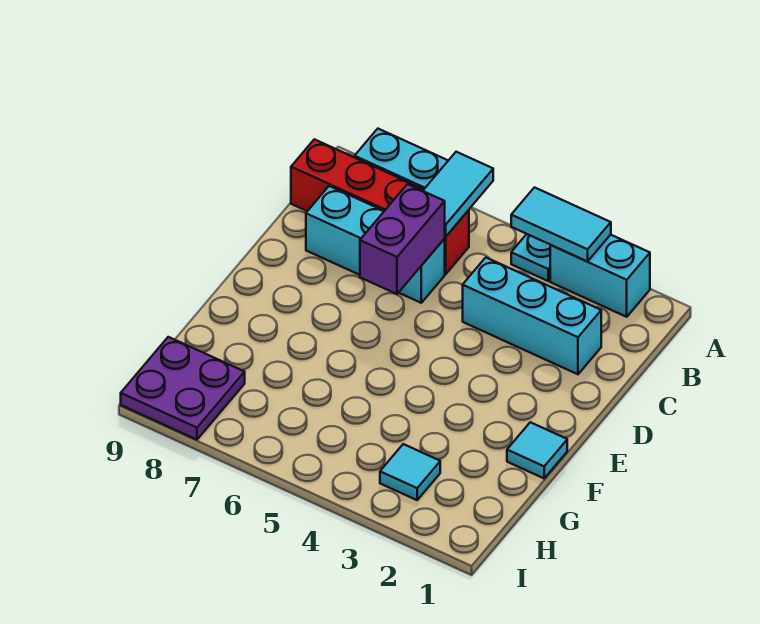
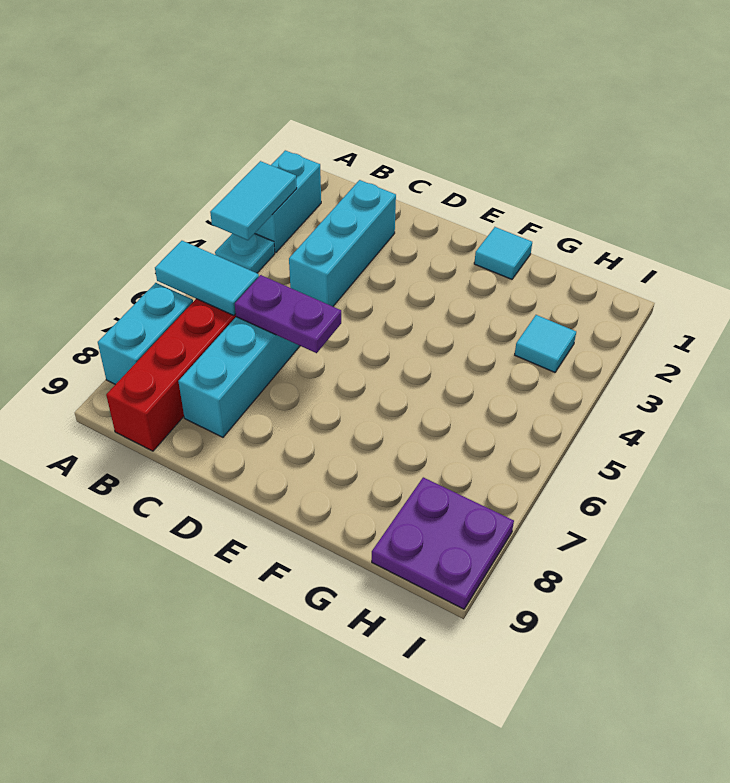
purple brick C6:D6 level 2 -> purple plate C6:D6 level 2

